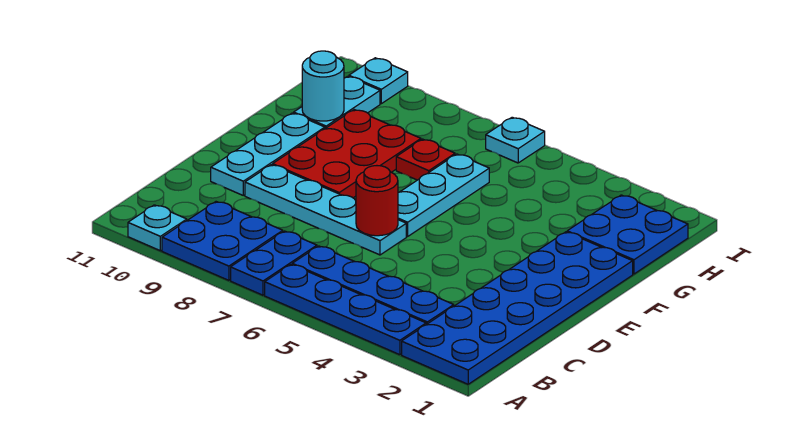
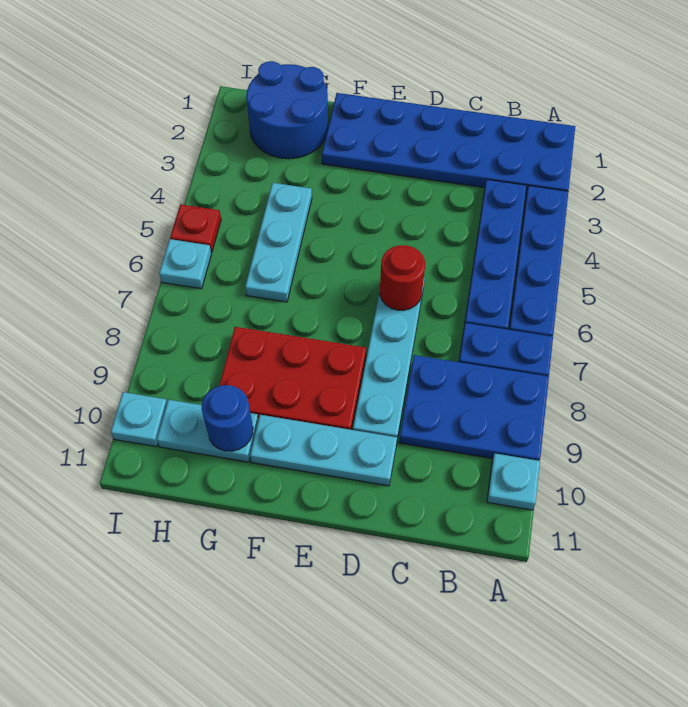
blue plate A8:B9 level 1 -> blue plate A8:C9 level 1
cyan plate E6:G6 level 1 -> cyan plate G4:G6 level 1
blue plate G1:H2 level 1 -> blue round brick G1:H2 level 1
red plate G7 level 1 -> red plate I5 level 1
cyan round brick G10 level 2 -> blue round brick G10 level 2

